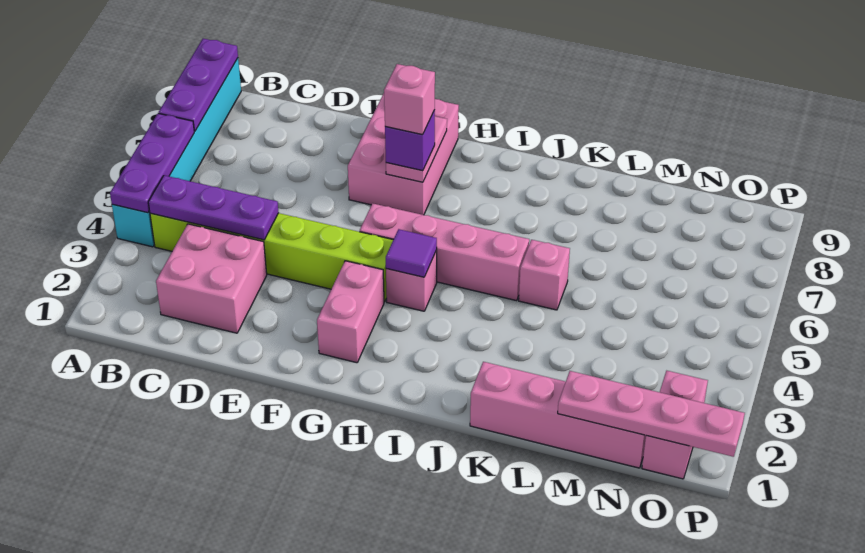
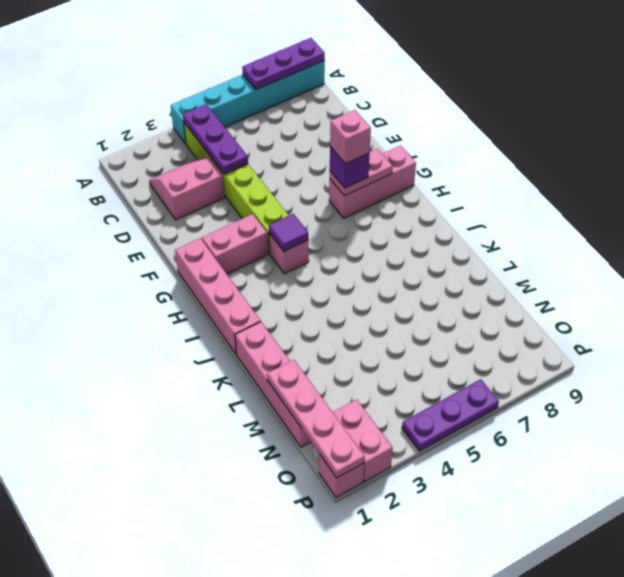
purple plate A4:A6 level 2 -> purple plate P4:P6 level 1
pink brick C2:D3 level 1 -> pink slope C2:D3 level 1 top D
pink brick F7:G9 level 1 -> pink brick G7:G9 level 1
pink brick G5:J5 level 1 -> pink brick G1:J1 level 1
pink brick K5 level 1 -> pink brick P1 level 1
pink brick O1:O2 level 1 -> pink brick O2:P2 level 1

